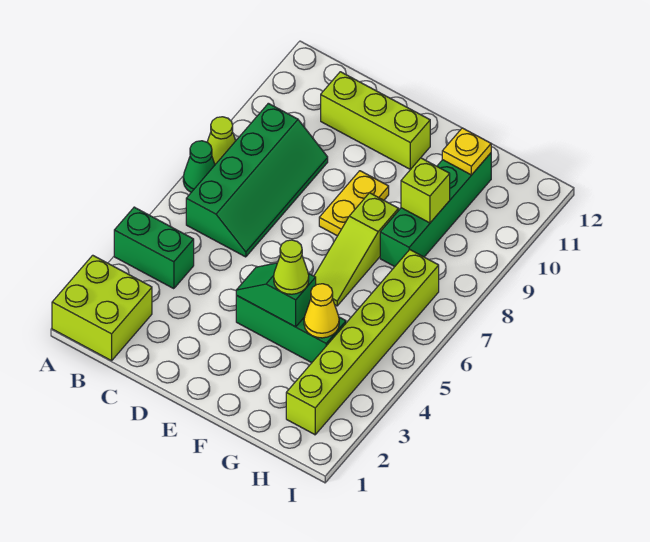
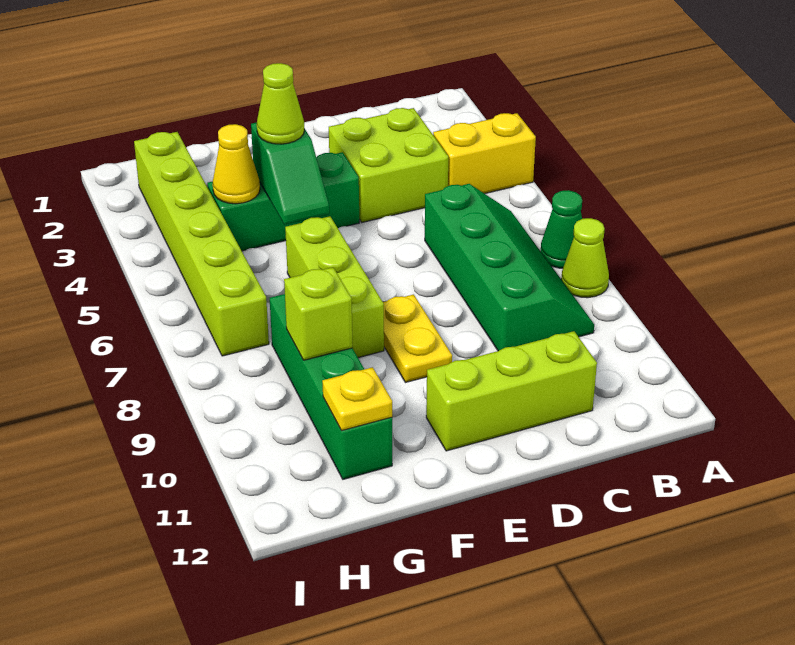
lime brick A1:B2 level 1 -> lime brick C3:D4 level 1
green brick A4:B4 level 1 -> yellow brick A4:B4 level 1
green slope B6:C9 level 1 top B -> green slope B6:C9 level 1 top C
green slope E4:F4 level 2 top F -> green slope F4:F5 level 2 top 4
lime slope F6:F8 level 1 top 8 -> lime brick F6:F8 level 1

